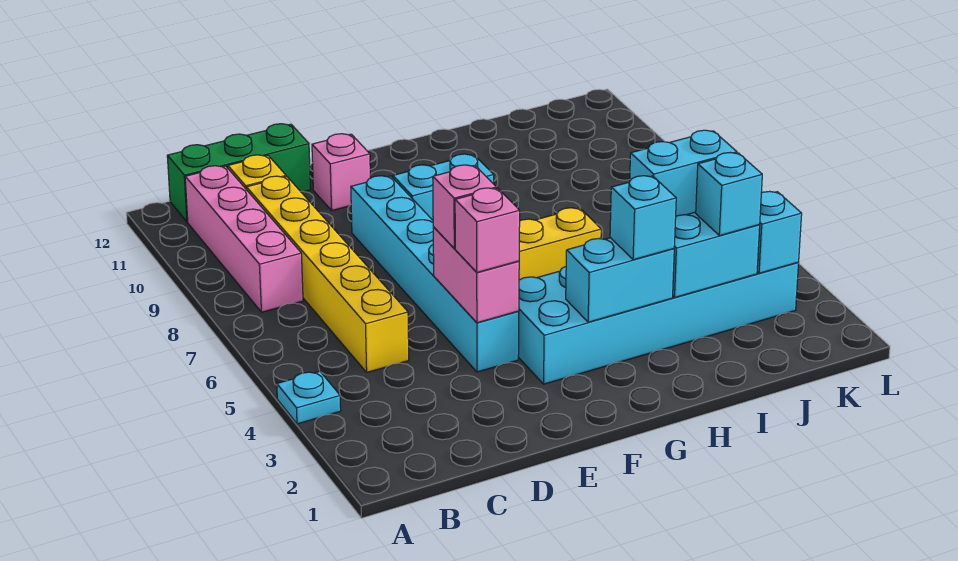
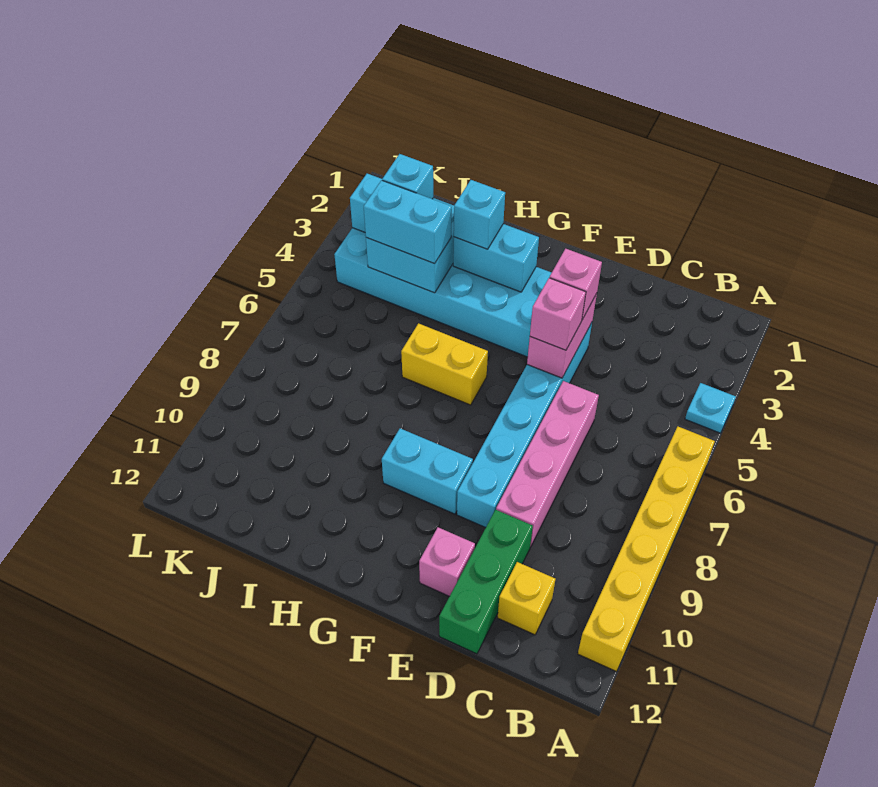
pink brick B8:B11 level 1 -> pink brick D6:D9 level 1
green brick B12:D12 level 1 -> green brick D10:D12 level 1
yellow brick C5:C10 level 1 -> yellow brick A6:A11 level 1

